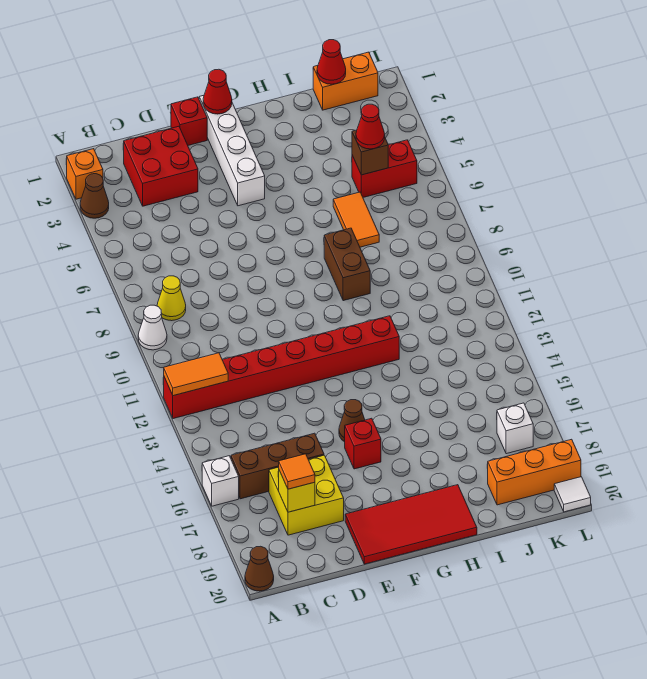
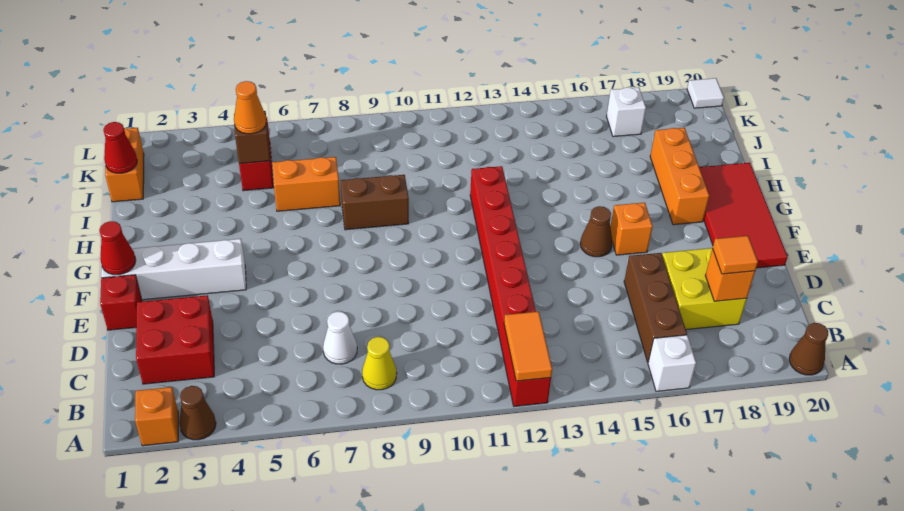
white cone A9 level 1 -> white cone C7 level 1
yellow brick C18 level 2 -> orange brick C18 level 2
red brick F16 level 1 -> orange brick F16 level 1
orange tile I6:I7 level 1 -> orange brick I6:I7 level 1
red cone J5 level 3 -> orange cone J5 level 3
orange brick J19:L19 level 1 -> orange brick G18:I18 level 1

